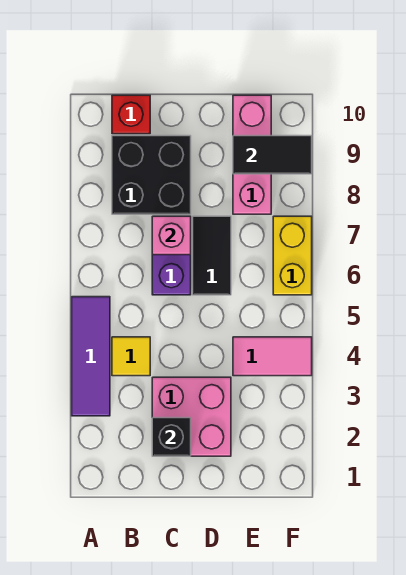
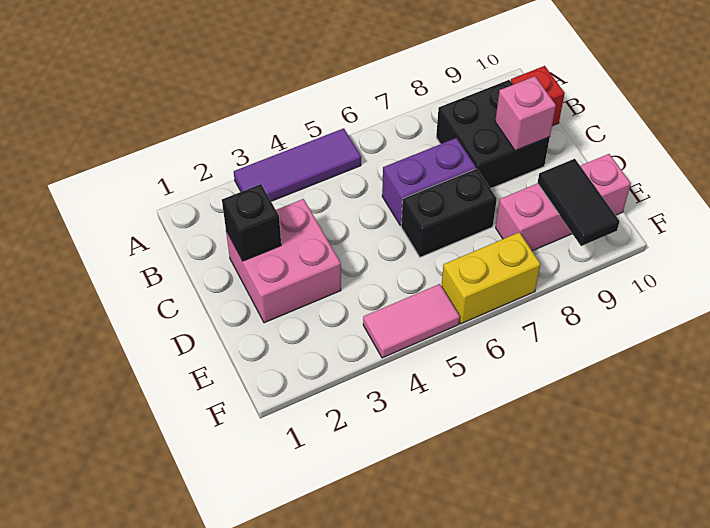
yellow tile B4 level 1 -> none
pink brick C7 level 2 -> pink brick C9 level 2
black tile D6:D7 level 1 -> black brick D6:D7 level 1
pink tile E4:F4 level 1 -> pink tile F4:F5 level 1

